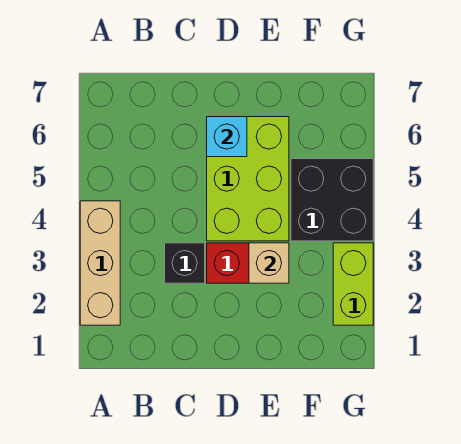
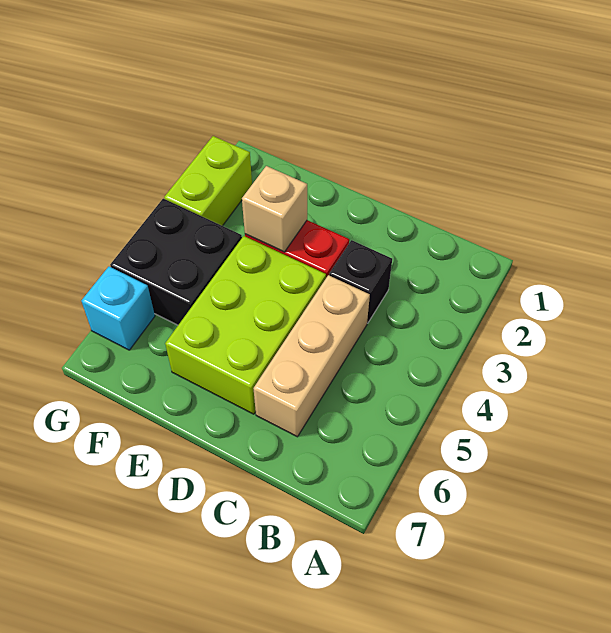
tan brick A2:A4 level 1 -> tan brick C4:C6 level 1
cyan brick D6 level 2 -> cyan brick G6 level 1

